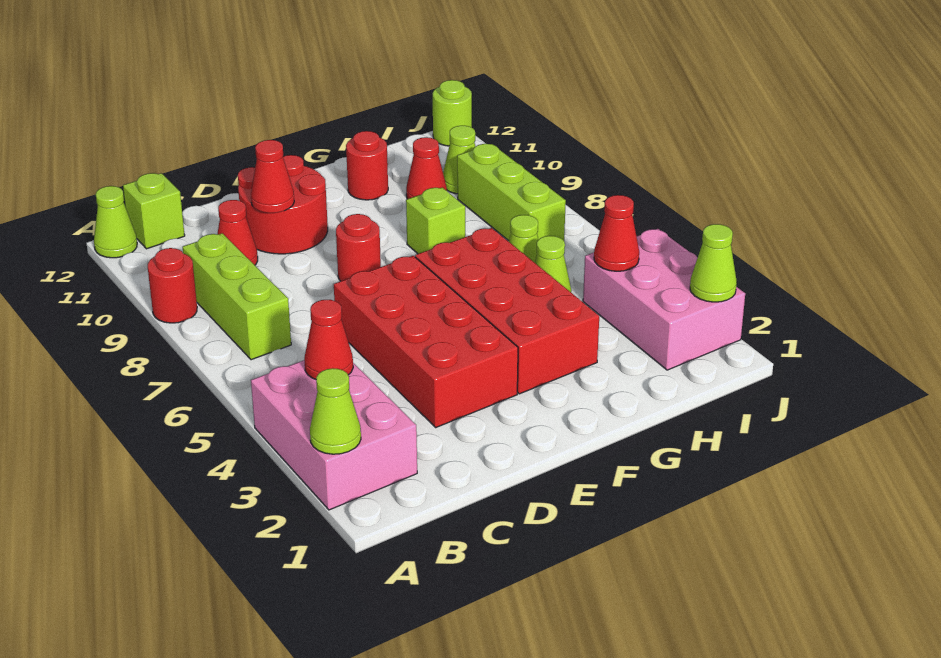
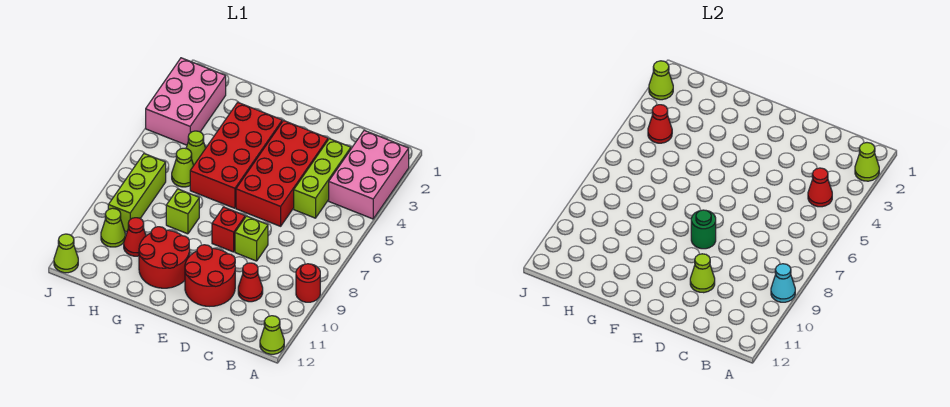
none -> cyan cone A9 level 2
lime brick B7:B9 level 1 -> lime brick C3:C5 level 1
lime brick B12 level 1 -> lime brick D8 level 1
red cone D10 level 2 -> lime cone D10 level 2
red round brick E8 level 1 -> red brick E8 level 1
none -> green round brick E8 level 2
red round brick G11 level 1 -> red round brick F10:G11 level 1
lime round brick J12 level 1 -> lime cone J12 level 1

